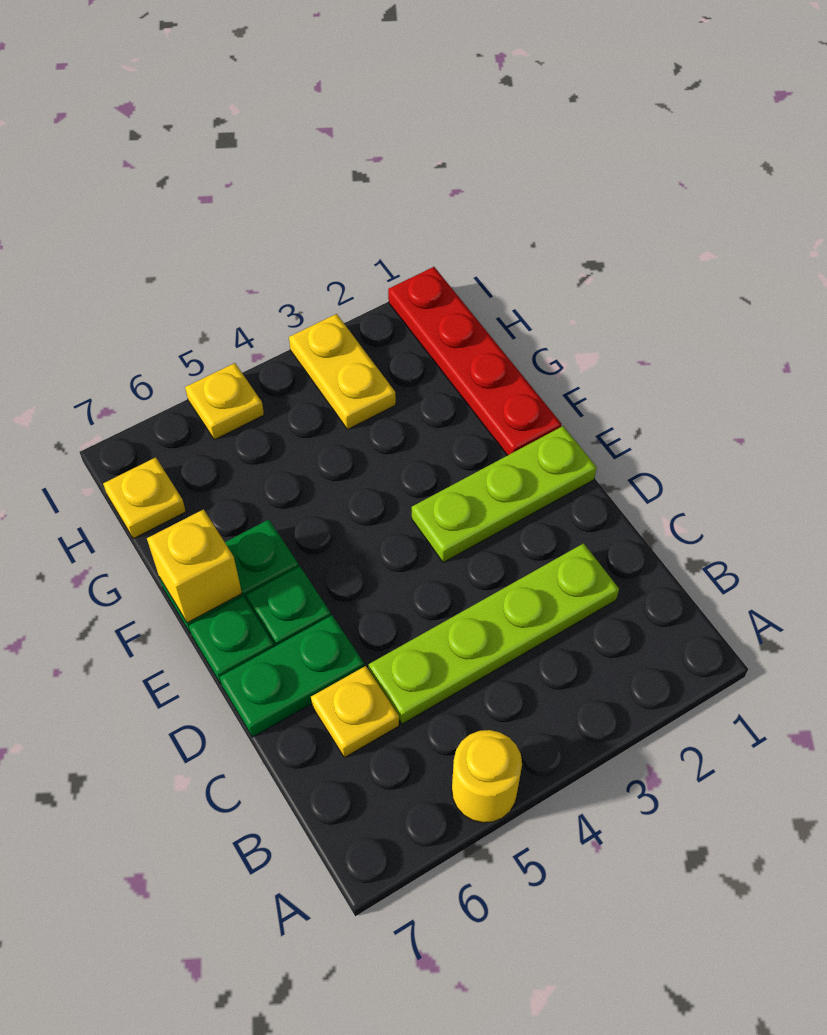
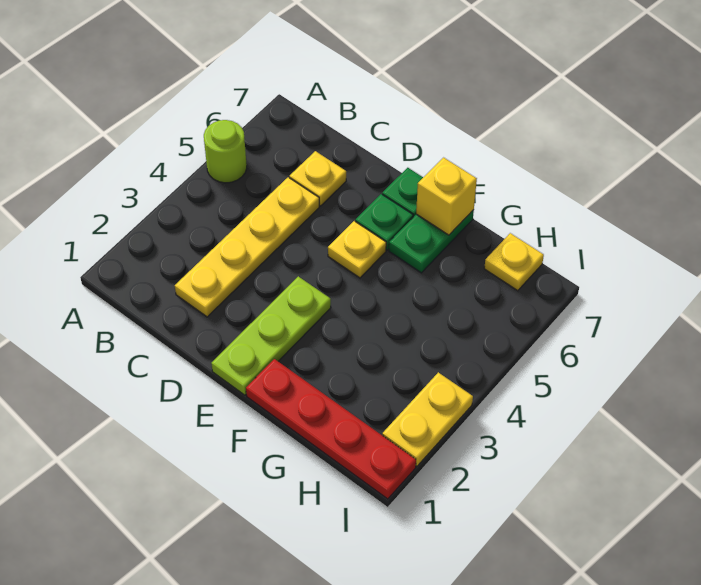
yellow round brick A5 level 1 -> lime round brick A5 level 1
lime plate C2:C5 level 1 -> yellow plate C2:C5 level 1
green plate D6:D7 level 1 -> none
yellow plate H3:I3 level 1 -> yellow plate I2:I3 level 1
yellow plate I5 level 1 -> yellow plate E5 level 1

